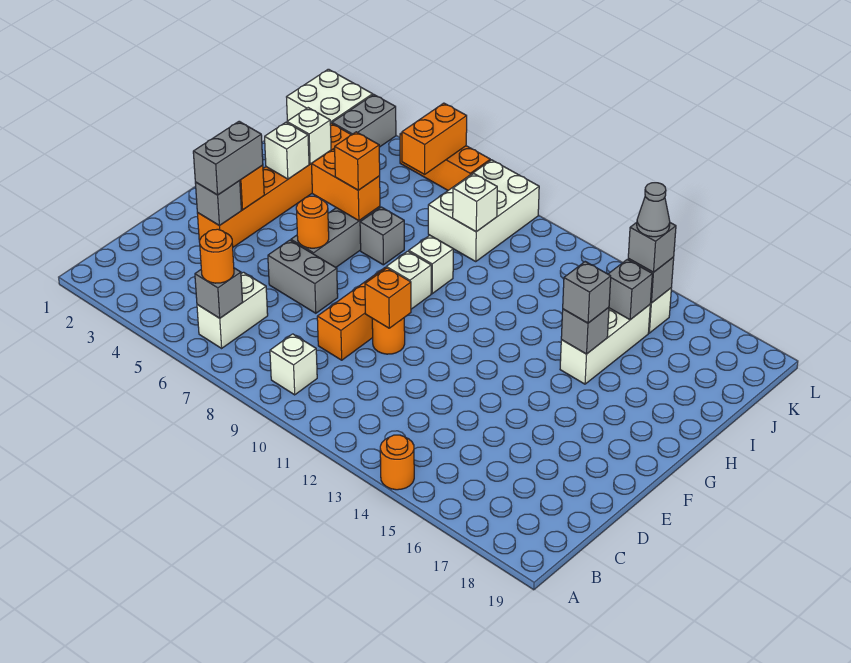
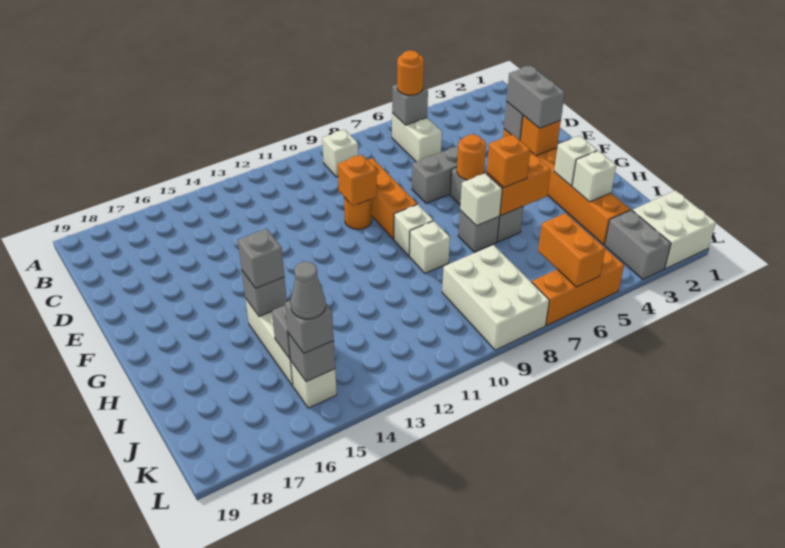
orange round brick A14 level 1 -> none
white brick J9 level 2 -> white brick H7 level 2

